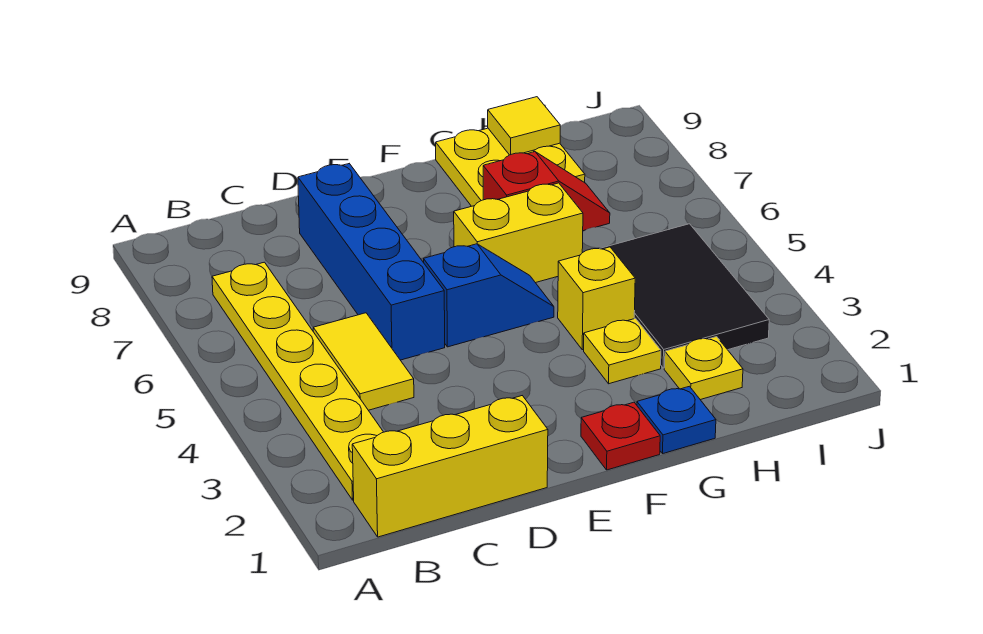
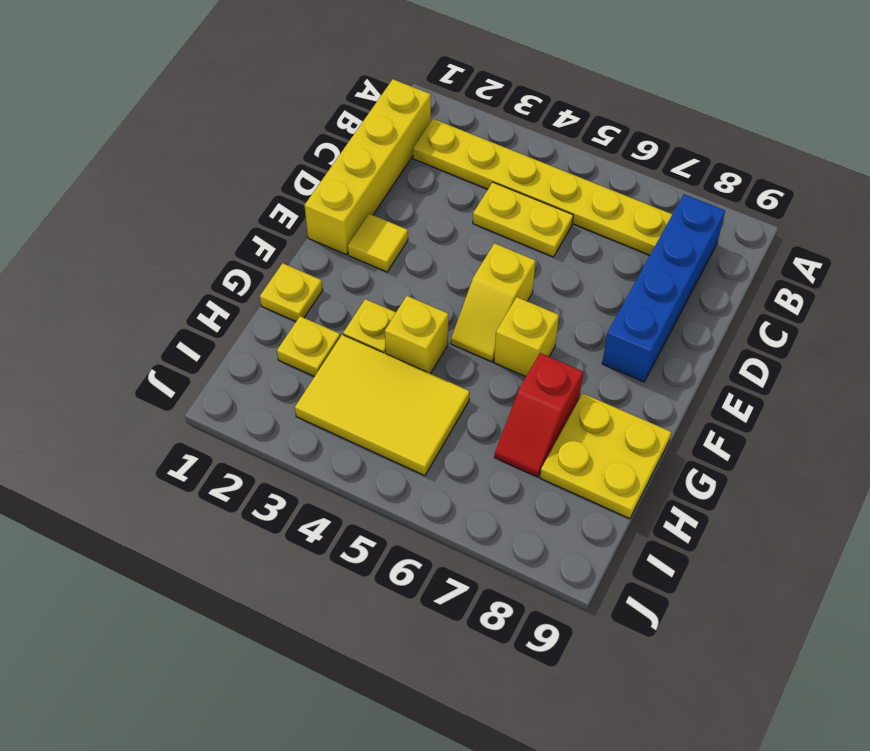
yellow brick B1:D1 level 1 -> yellow brick B1:E1 level 1
yellow tile C4:C5 level 1 -> yellow plate C4:C5 level 1
blue brick D5:D8 level 1 -> blue brick B8:E8 level 1
blue slope E5:F5 level 1 top E -> yellow slope E5:F5 level 1 top E
red plate F1 level 1 -> none
yellow brick F6:G6 level 1 -> yellow brick F6 level 1
blue plate G1 level 1 -> yellow plate G1 level 1
black tile H3:I5 level 1 -> yellow tile H3:I5 level 1
yellow tile H9 level 2 -> yellow tile E2 level 1

